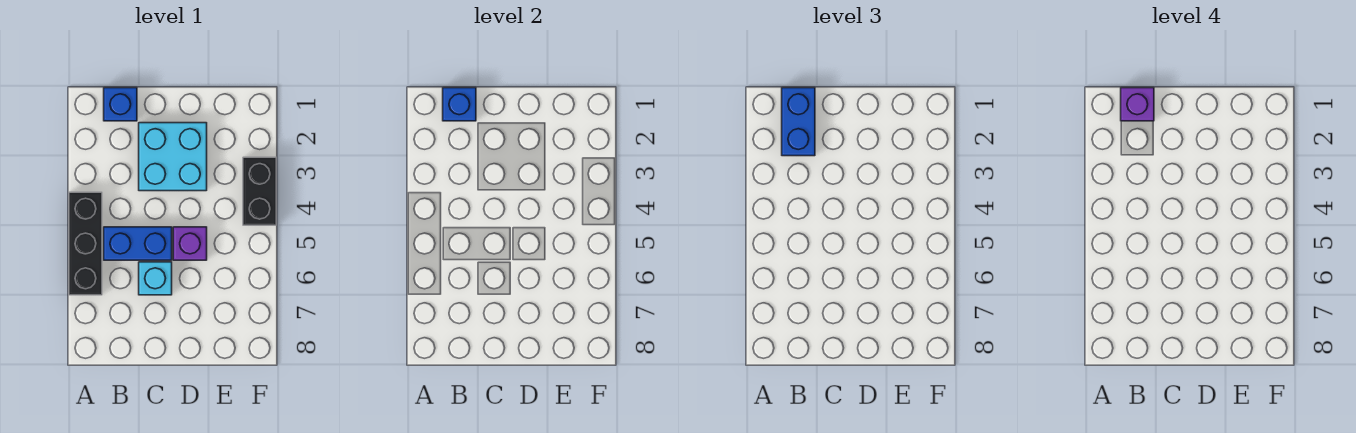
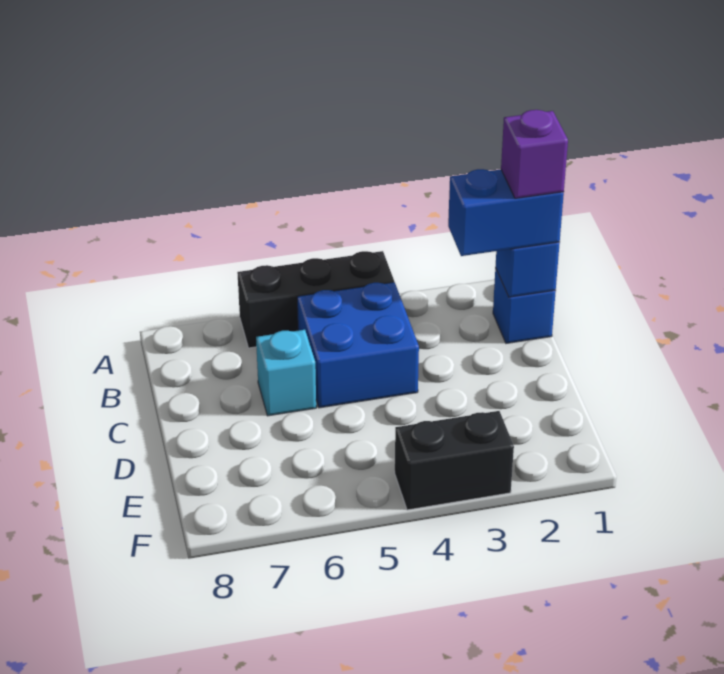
blue brick B5:C5 level 1 -> blue brick B4:C5 level 1
cyan brick C2:D3 level 1 -> none
purple brick D5 level 1 -> none

